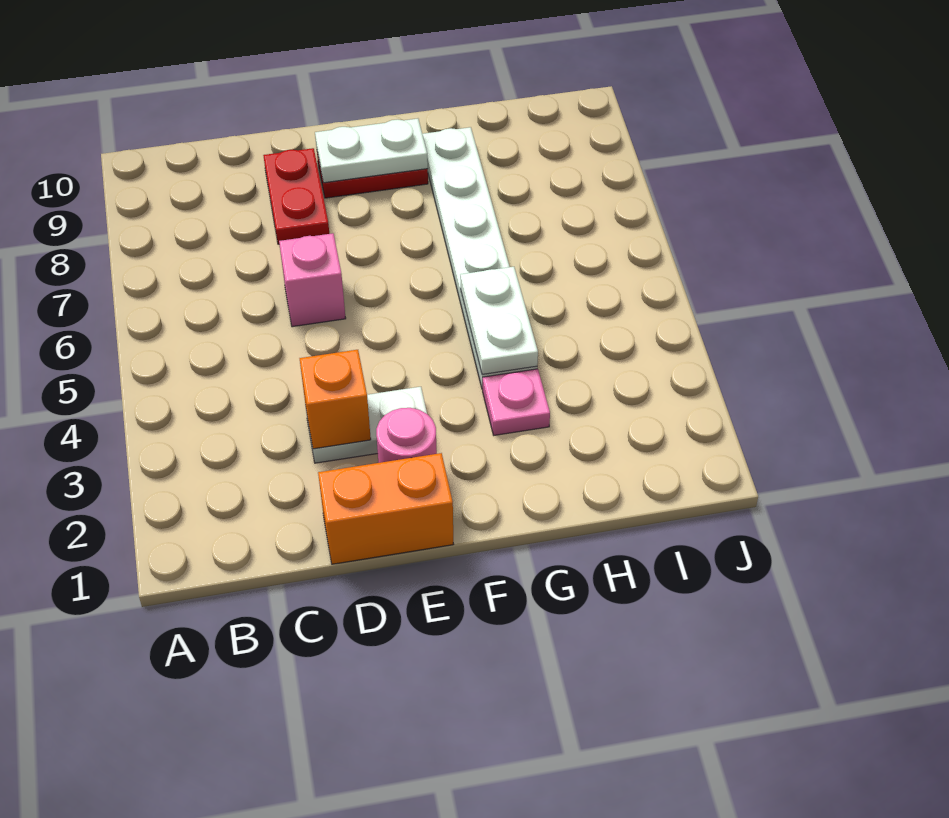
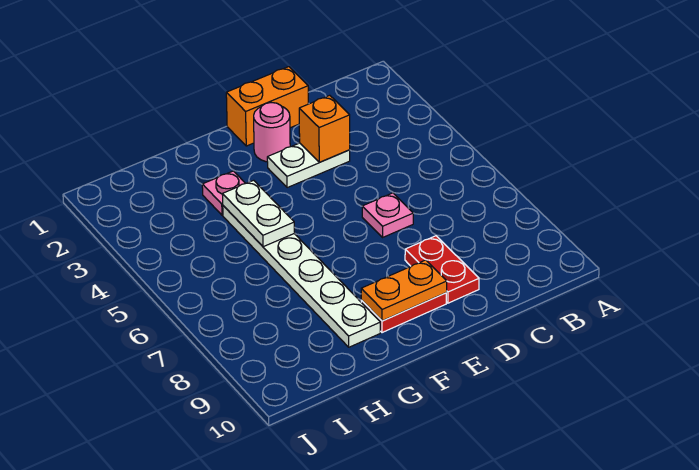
pink brick D6 level 1 -> pink plate D6 level 1
white plate E9:F9 level 2 -> orange plate E9:F9 level 2

